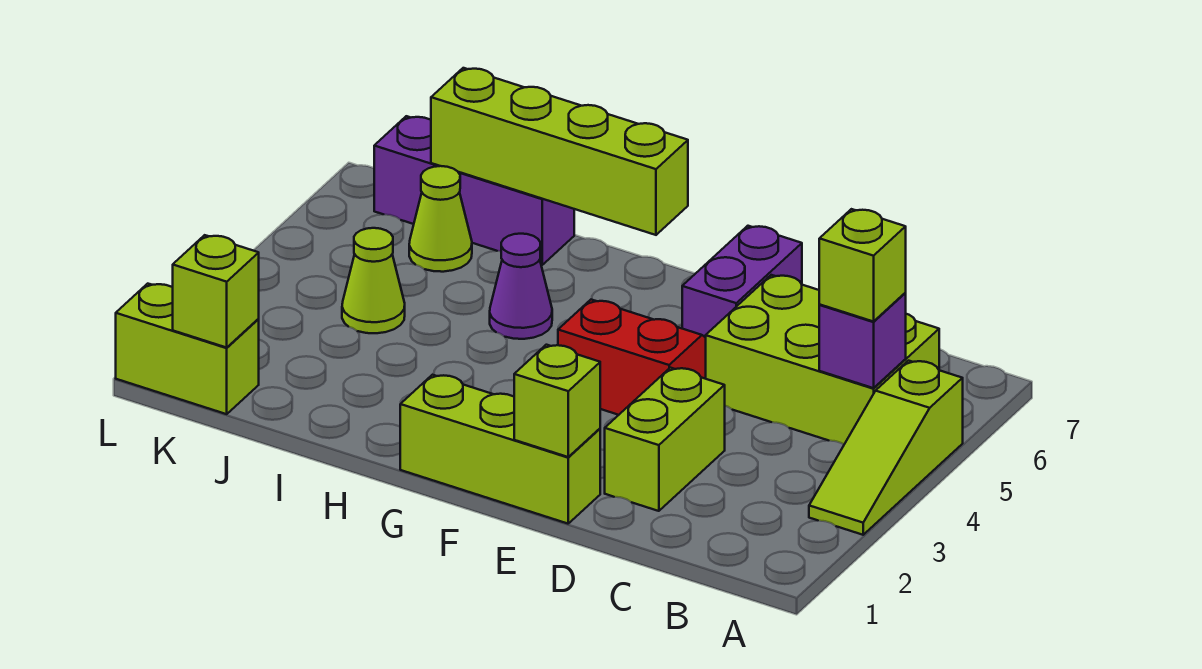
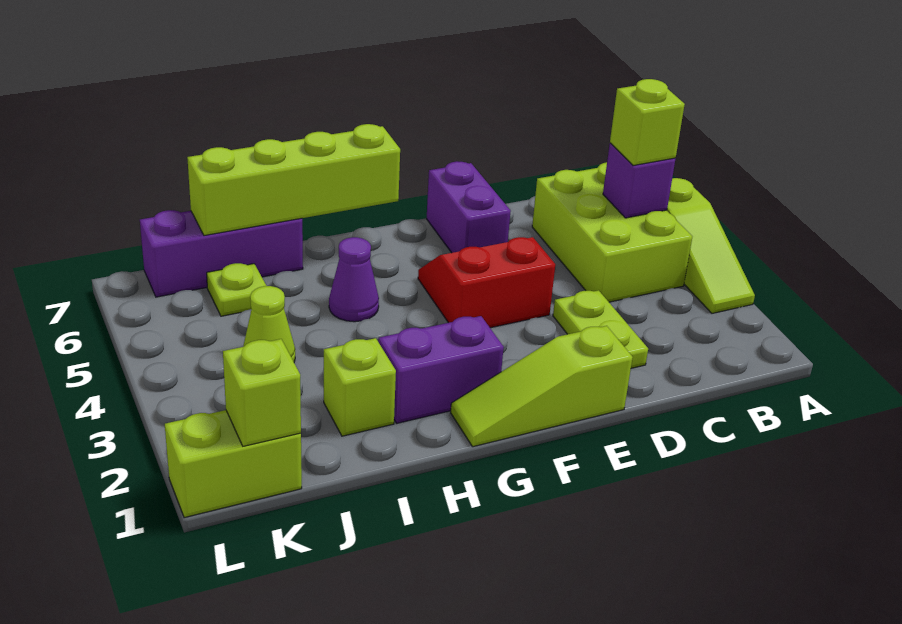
lime brick B5:D6 level 1 -> lime brick B4:C6 level 1
lime brick D2:D3 level 1 -> lime plate D2:D3 level 1
lime brick E1:G1 level 1 -> lime slope E1:G1 level 1 top E
lime brick E1 level 2 -> lime brick I2 level 1
none -> purple brick G2:H2 level 1
lime cone J6 level 1 -> lime plate J6 level 1

